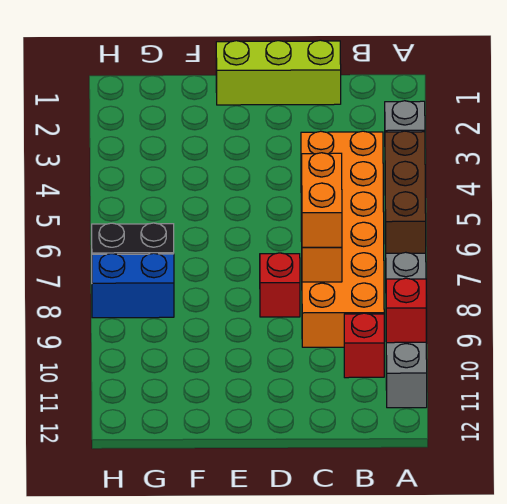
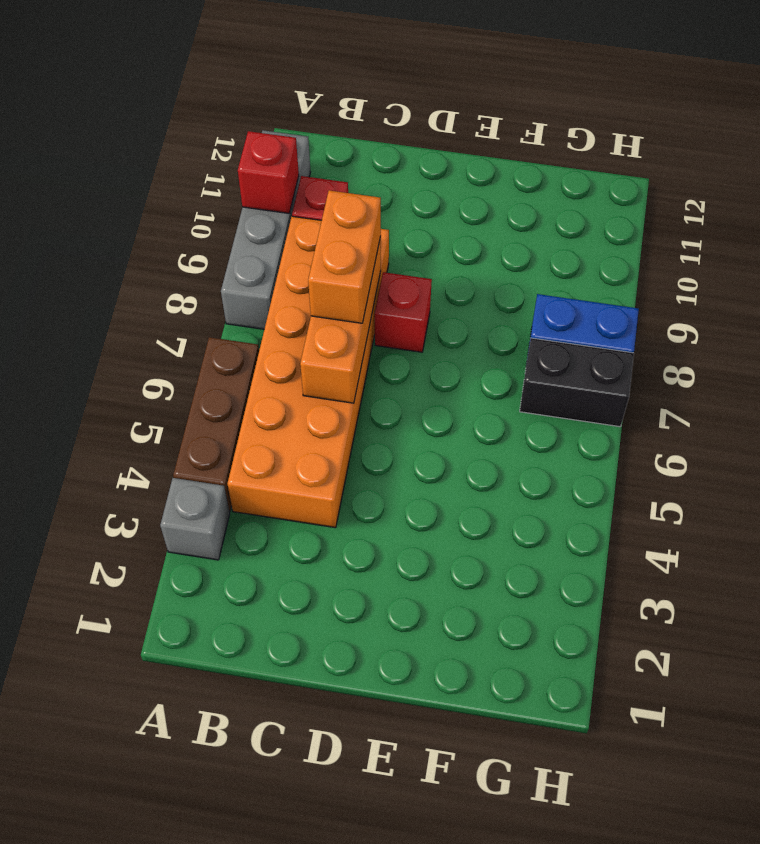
lime brick C1:E1 level 1 -> none

